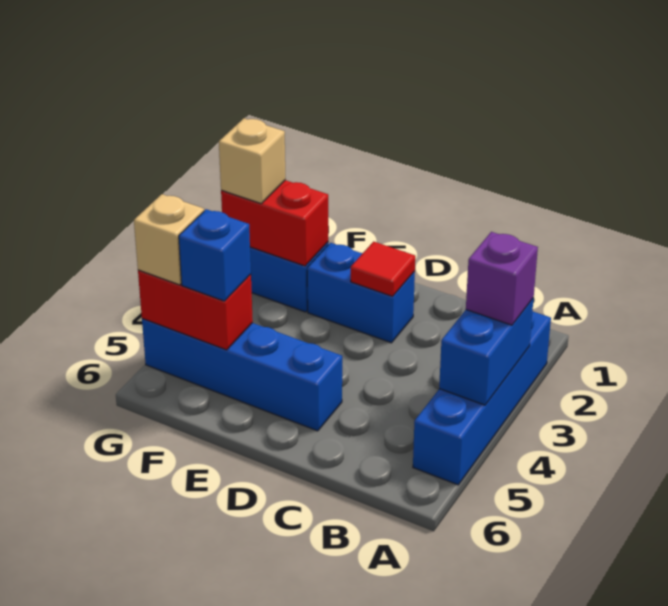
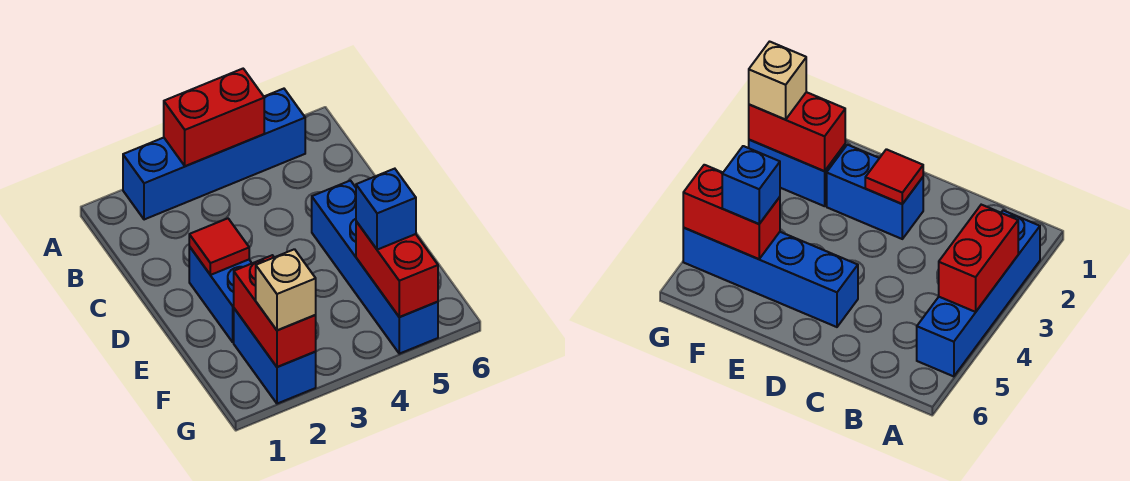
blue brick A3:A4 level 2 -> red brick A3:A4 level 2
purple brick A3 level 3 -> none
tan brick G5 level 3 -> none

